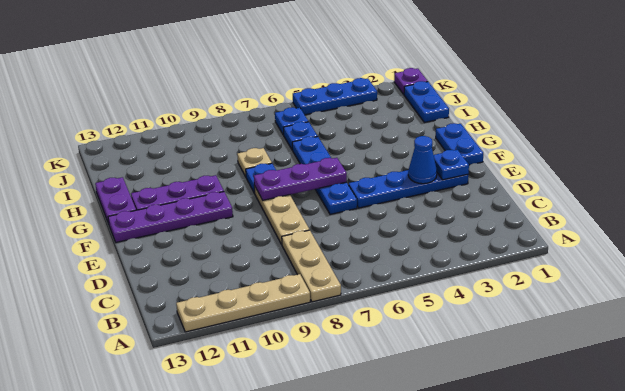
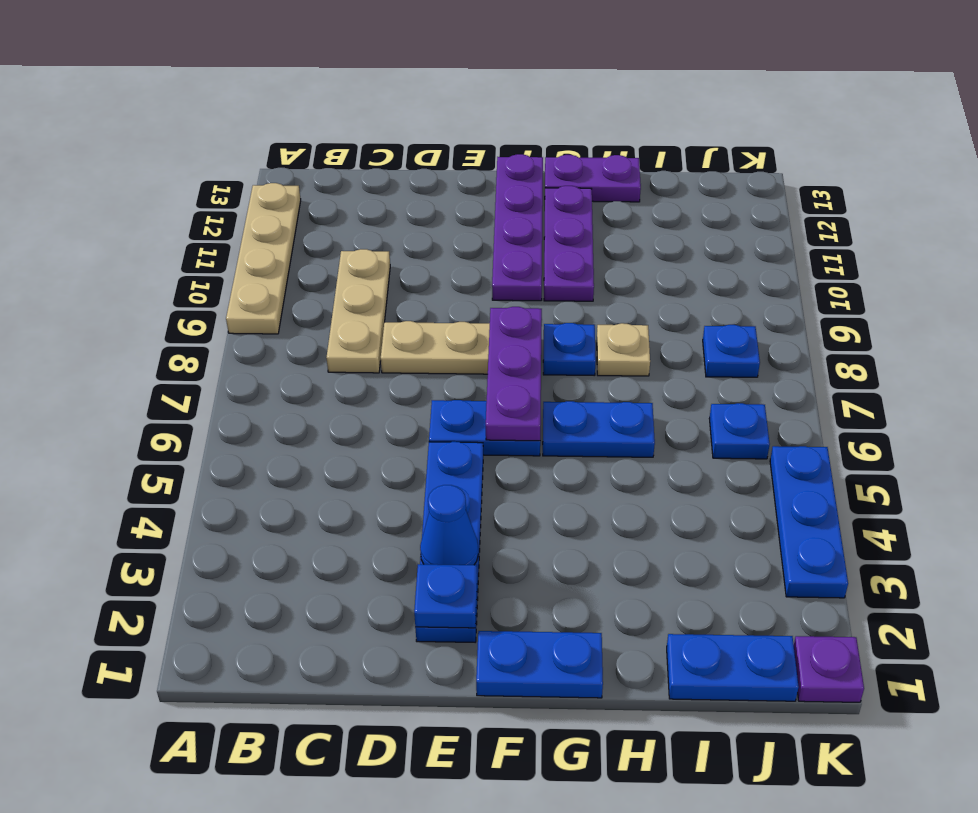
tan plate A8:C8 level 1 -> tan plate C8:C10 level 1
blue plate I6 level 1 -> blue plate J8 level 1

